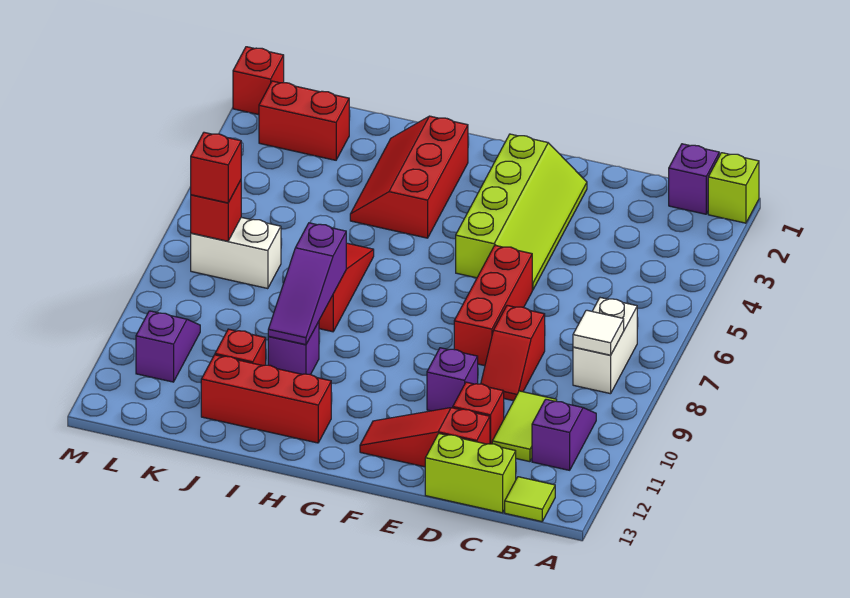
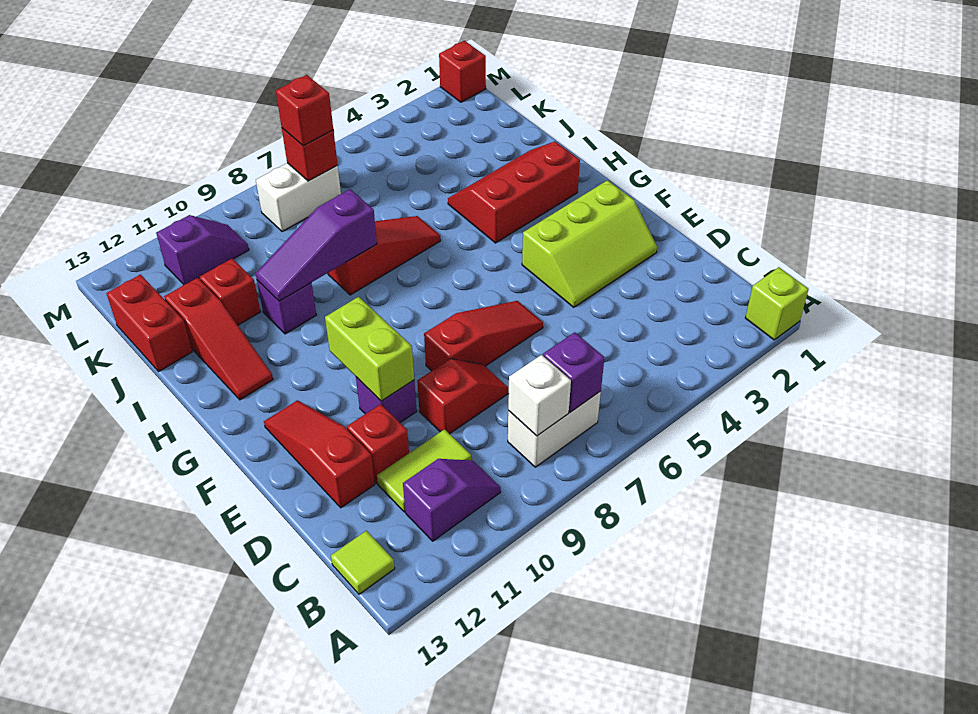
purple brick B1 level 1 -> purple brick B7 level 2
white tile B8 level 2 -> white brick B8 level 2
lime brick C13:D13 level 1 -> lime brick E10:F10 level 2
red slope D8:D9 level 1 top 8 -> red slope D8:D9 level 1 top 9
lime slope E2:F5 level 1 top F -> lime slope E2:F4 level 1 top F
red brick E6:E8 level 1 -> red slope E6:E8 level 1 top 8
red brick H12:J12 level 1 -> red slope H12:J12 level 1 top J
red brick K2:L2 level 1 -> red brick J13:K13 level 1
white brick K7:L7 level 1 -> white brick L7:L8 level 1

